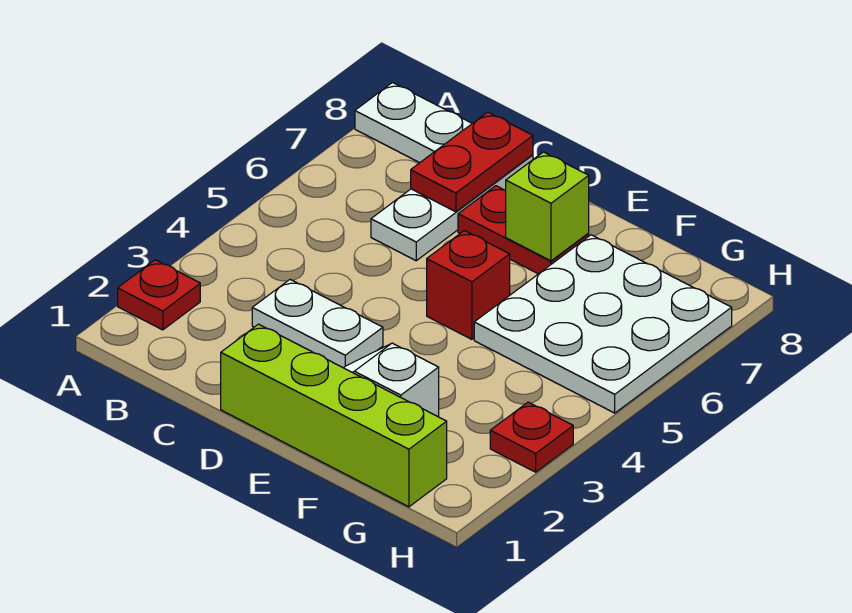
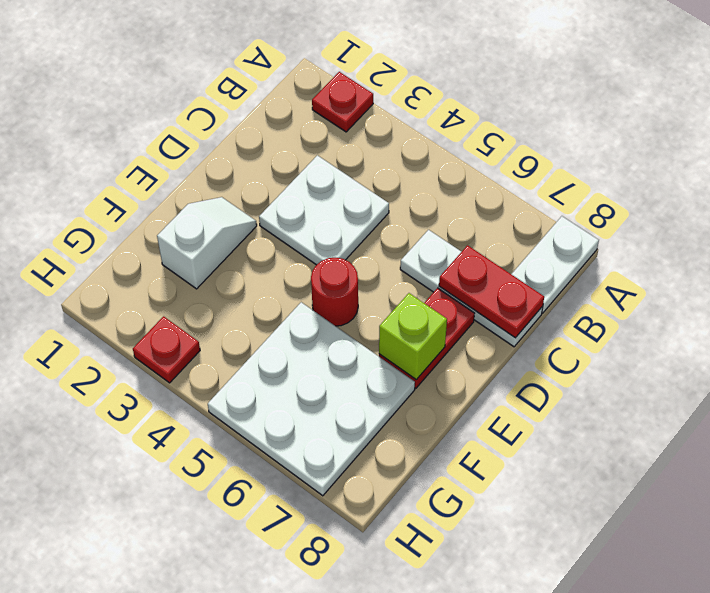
white plate C3:D3 level 1 -> white plate C3:D4 level 1
lime brick D1:G1 level 1 -> none
red brick E5 level 1 -> red round brick E5 level 1

